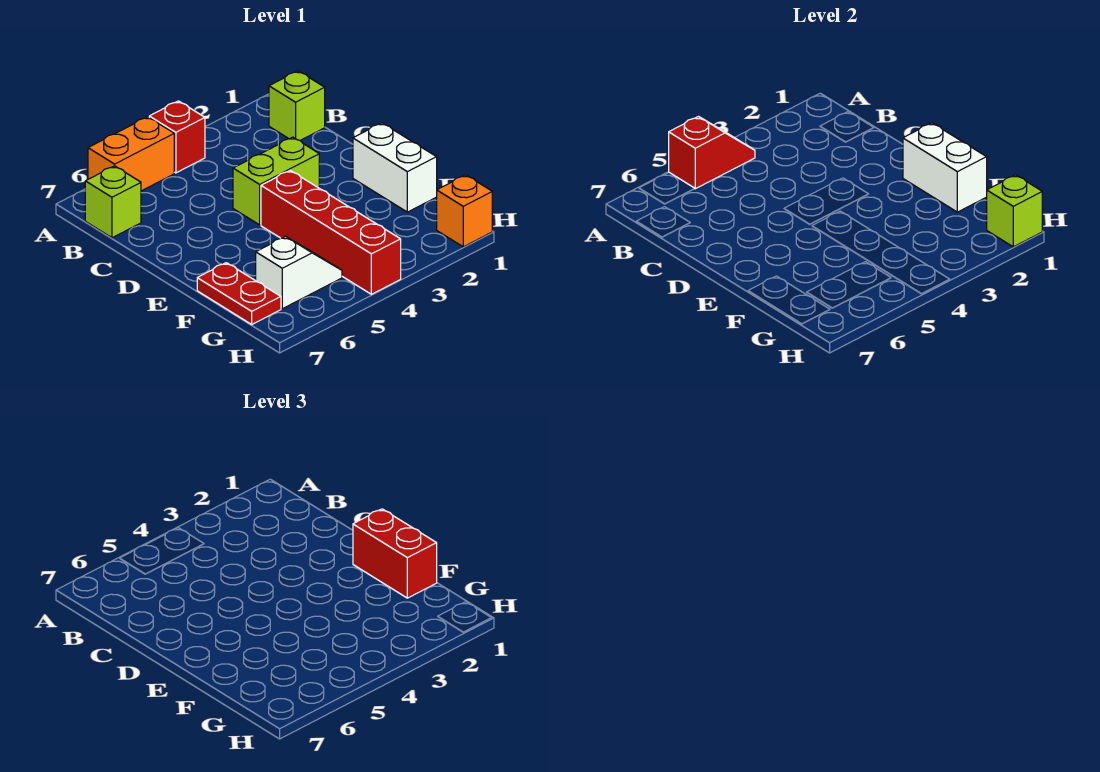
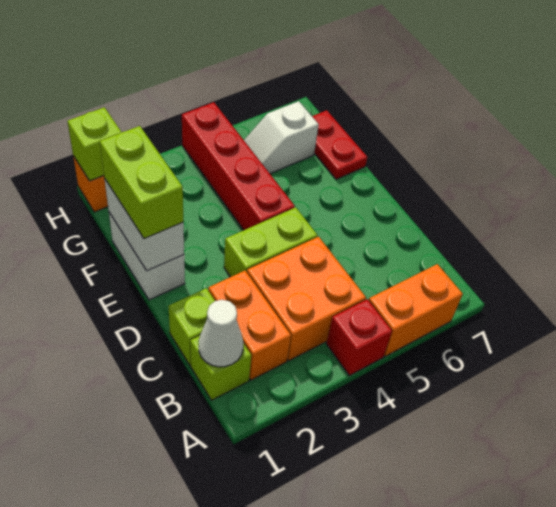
red slope A4:A5 level 2 top 5 -> none
none -> white cone B1 level 2
none -> orange brick B2:C2 level 1
none -> orange brick B3:C4 level 1
lime brick B7 level 1 -> lime brick C1 level 1
red brick E1:F1 level 3 -> lime brick E1:F1 level 3

